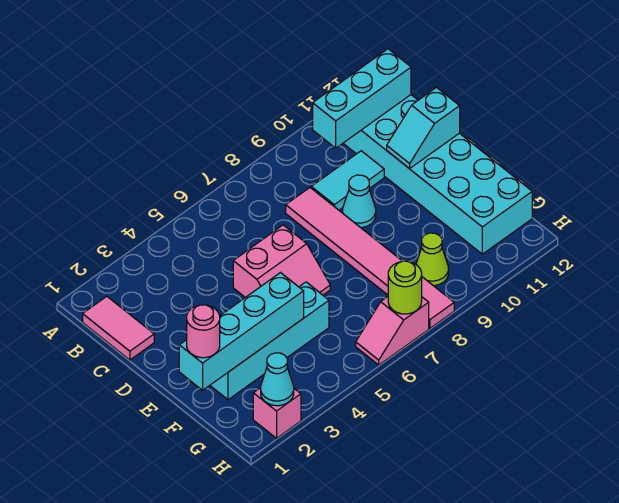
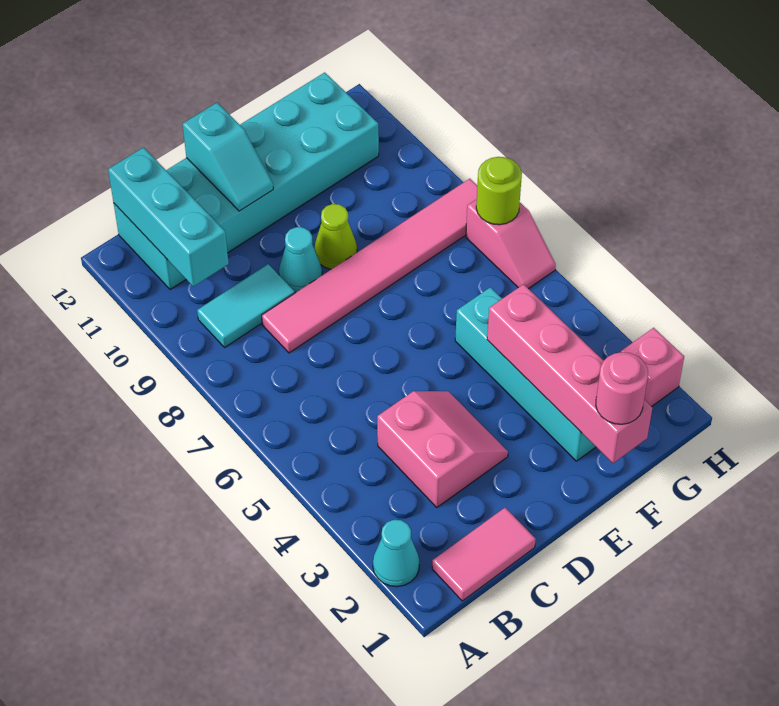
cyan tile C9:C10 level 1 -> cyan tile B9:C9 level 1
pink slope D5:E6 level 1 top D -> pink slope C3:D4 level 1 top C
cyan brick F1:F4 level 2 -> pink brick F1:F4 level 2
lime cone G9 level 1 -> lime cone E9 level 1
cyan cone H2 level 2 -> cyan cone A2 level 1

